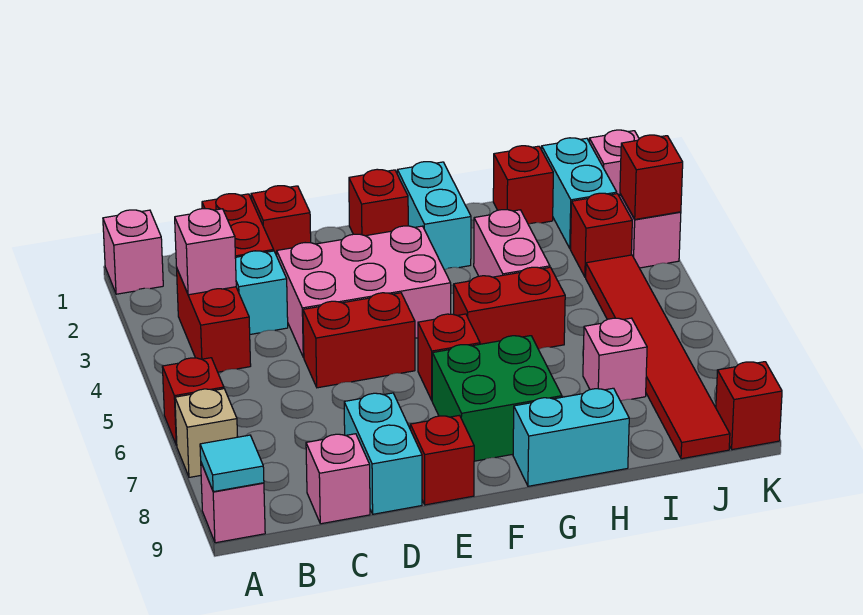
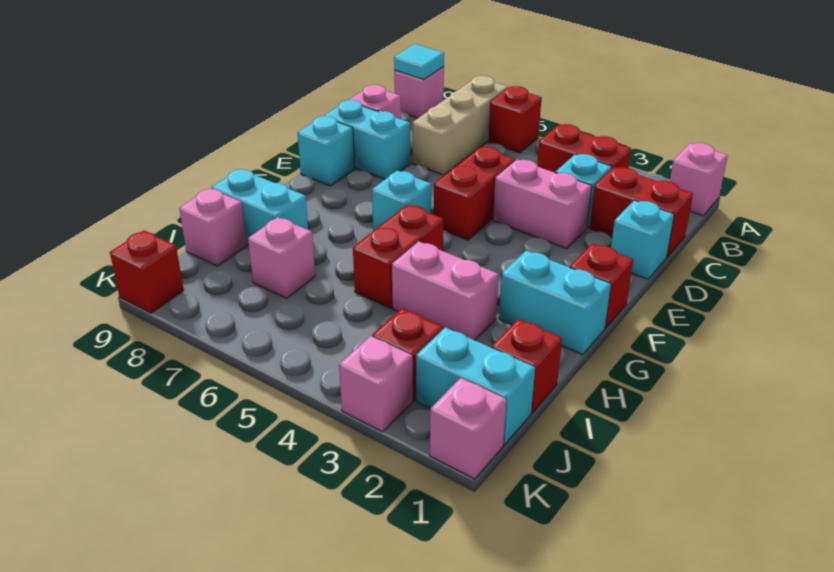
tan brick A7 level 1 -> tan brick A7:C7 level 1
pink brick B3 level 2 -> pink brick I9 level 1
red brick D1 level 1 -> cyan brick D1 level 1
pink brick D3:F4 level 1 -> pink brick D3:D4 level 1
red brick E9 level 1 -> cyan brick E9 level 1
red brick F6 level 1 -> cyan brick F6 level 1
green brick F7:G8 level 1 -> none
cyan brick G9:H9 level 1 -> cyan brick H8:H9 level 1
red tile J4:J9 level 1 -> none
red brick K3 level 2 -> none

